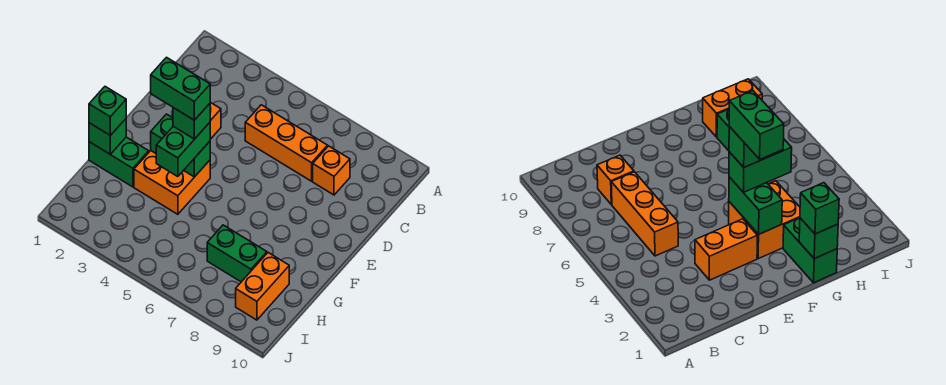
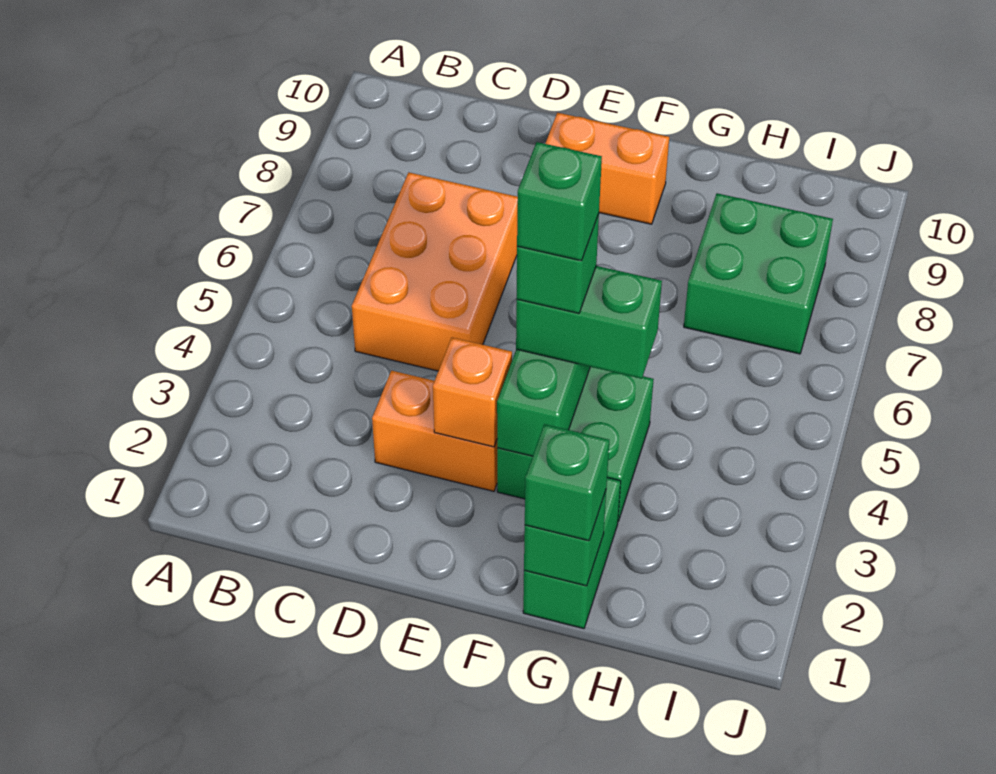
orange brick C5:C7 level 1 -> orange brick C5:D7 level 1
orange brick C8 level 1 -> orange brick E3 level 2
orange brick F3:G4 level 1 -> green brick F3:G4 level 1
green brick F3:F4 level 5 -> green brick F4 level 5
green brick H7:H8 level 1 -> green brick H7:I8 level 1
orange brick H9:I9 level 1 -> orange brick E9:F9 level 1

